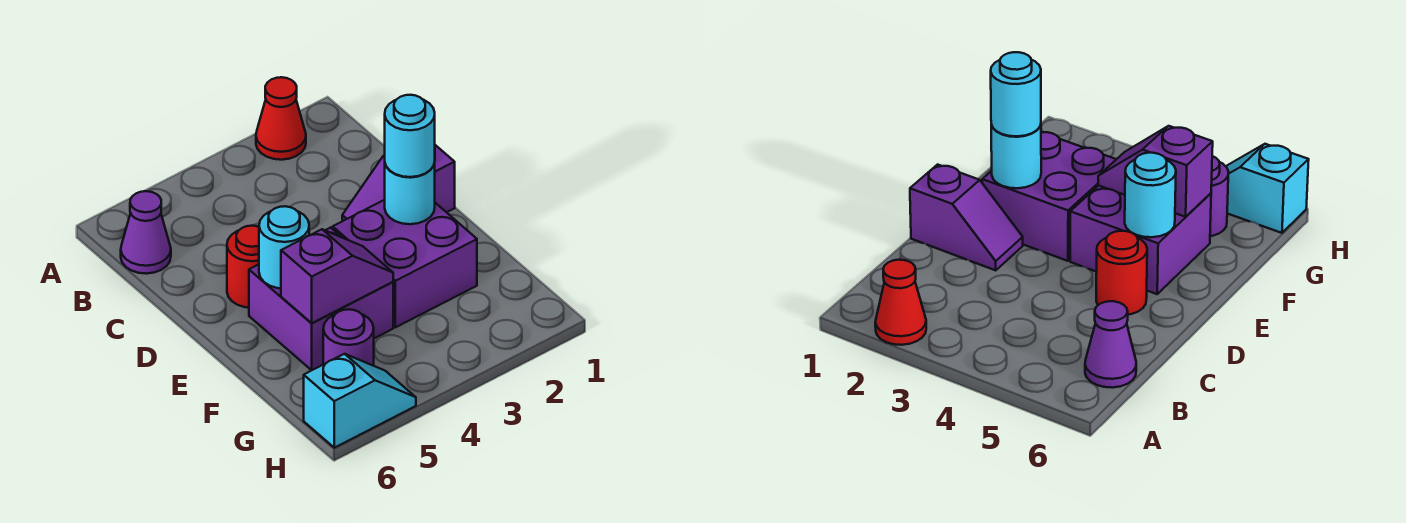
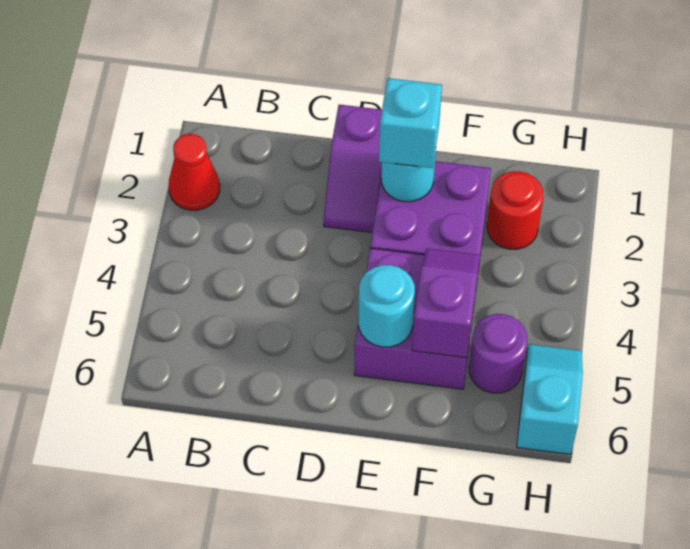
purple cone B6 level 1 -> none
red round brick D5 level 1 -> red round brick G2 level 1
cyan round brick E2 level 3 -> cyan brick E2 level 3

